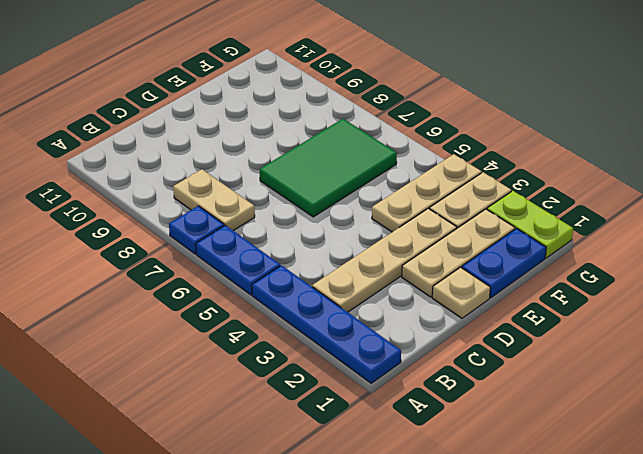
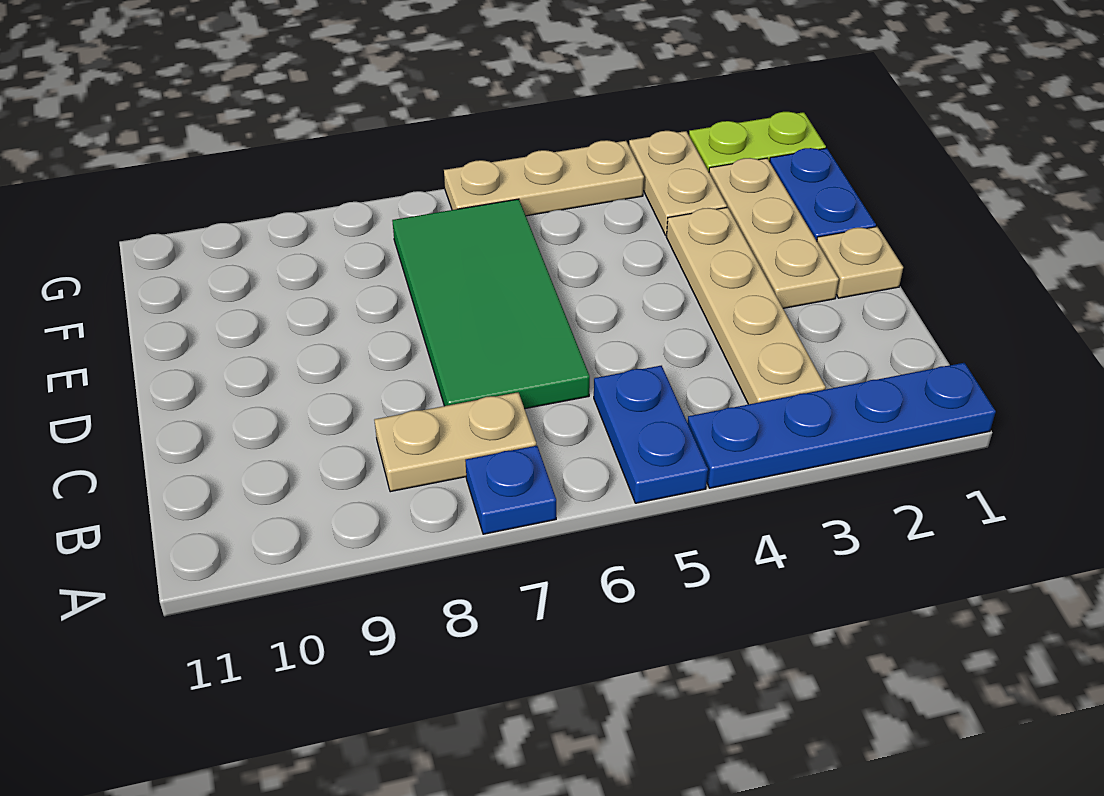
blue plate A5:A6 level 1 -> blue plate A5:B5 level 1
green tile D6:F7 level 1 -> green tile C6:F7 level 1
tan plate E4:G4 level 1 -> tan plate G4:G6 level 1

